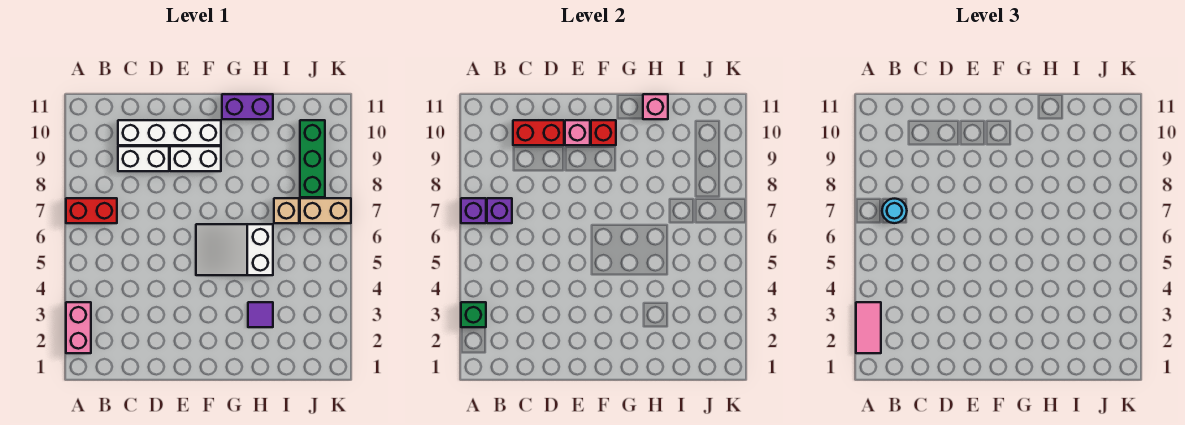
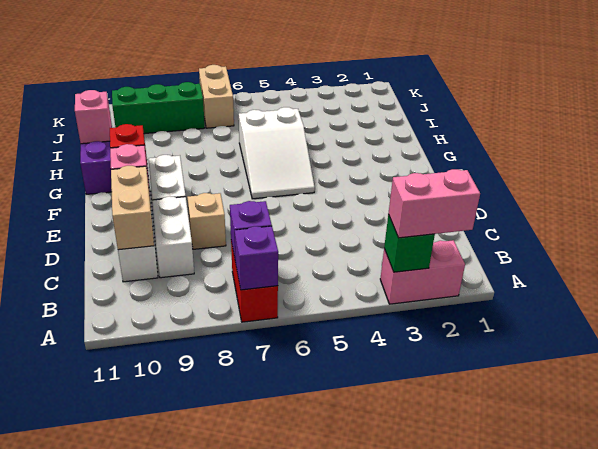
pink tile A2:A3 level 3 -> pink brick A2:A3 level 3
cyan round brick B7 level 3 -> none
red brick C10:D10 level 2 -> tan brick C10:D10 level 2
purple tile H3 level 1 -> none
tan brick I7 level 1 -> tan brick D8 level 1

